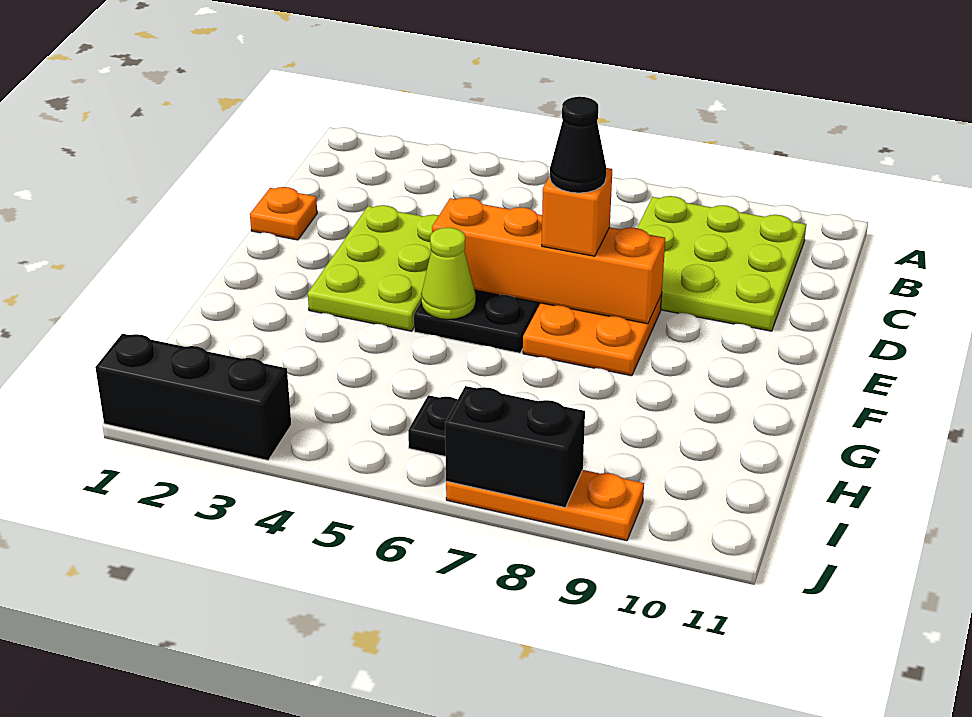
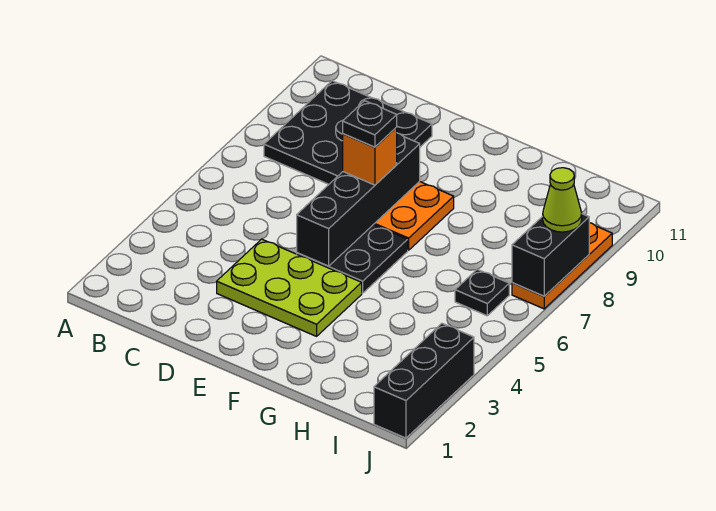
lime plate B8:D10 level 1 -> black plate B8:D10 level 1
orange plate D1 level 1 -> none
orange brick E5:E8 level 2 -> black brick E5:E8 level 2
black cone E7 level 4 -> black plate E7 level 4
lime cone F5 level 2 -> lime cone J8 level 3

